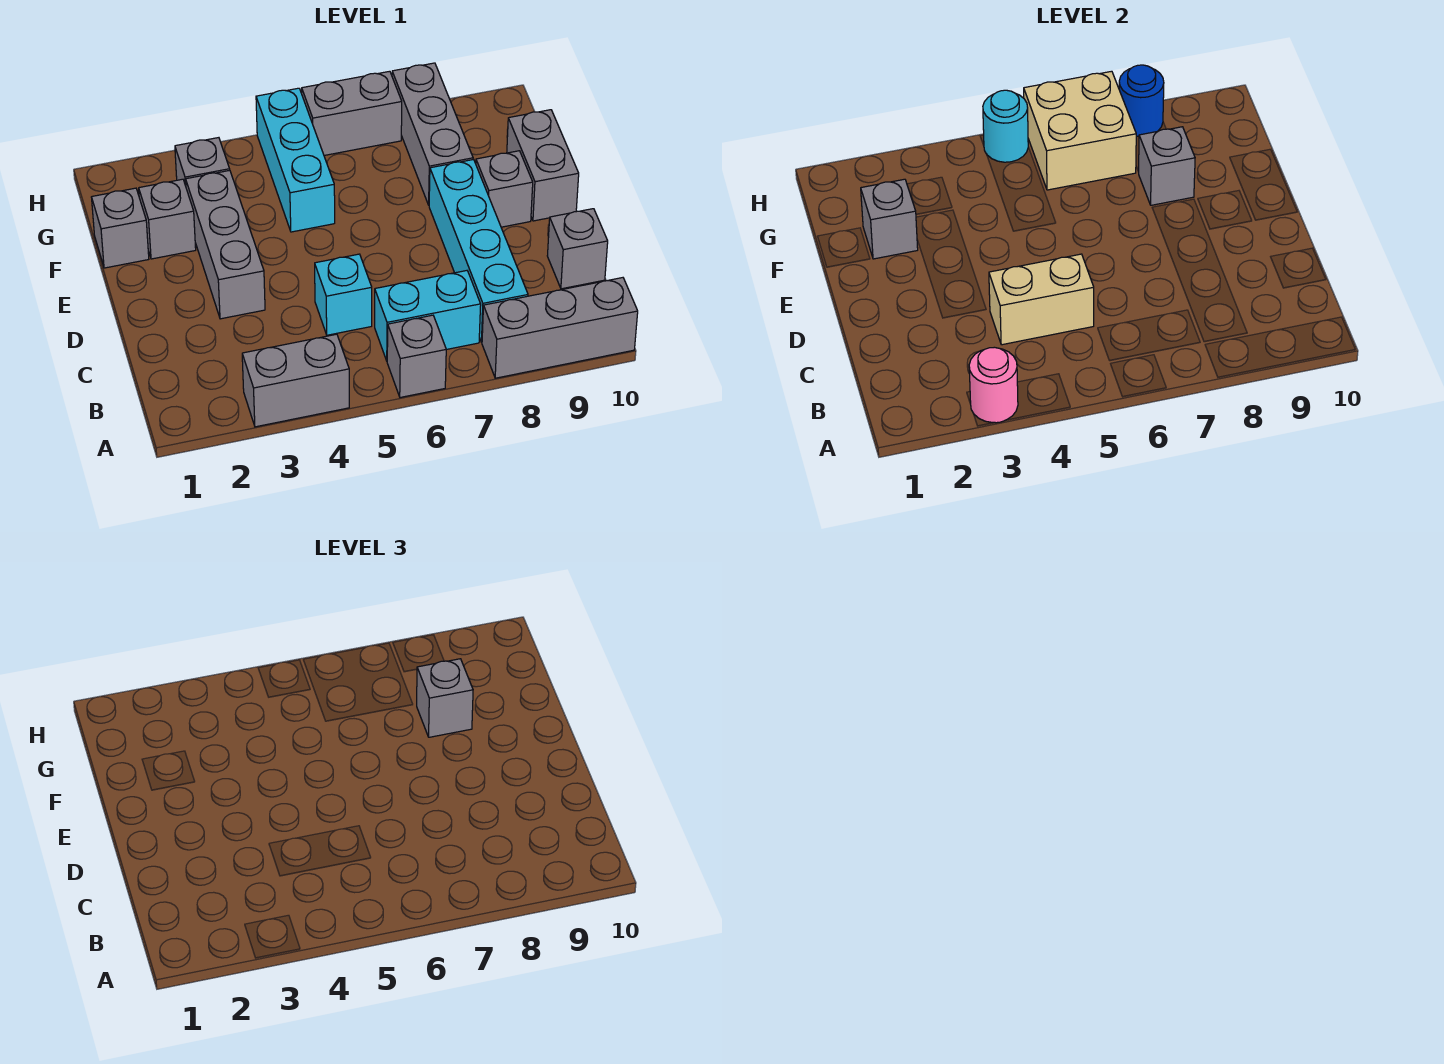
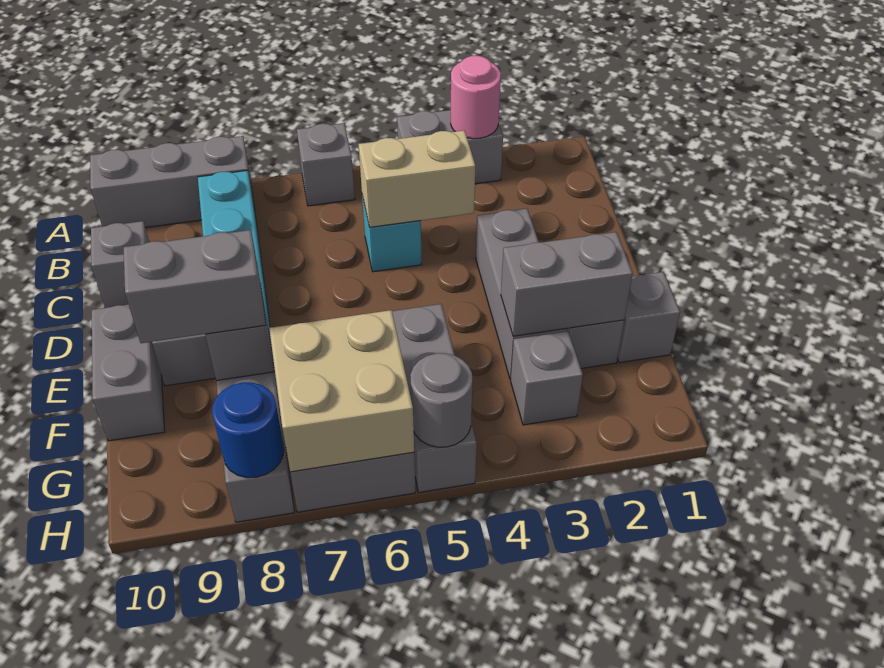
cyan brick B6:B7 level 1 -> none
grey brick F2 level 2 -> grey brick F2:F3 level 2
cyan brick F5:H5 level 1 -> grey brick F5:H5 level 1
grey brick F8 level 3 -> grey brick F8:F9 level 3
cyan round brick H5 level 2 -> grey round brick H5 level 2

